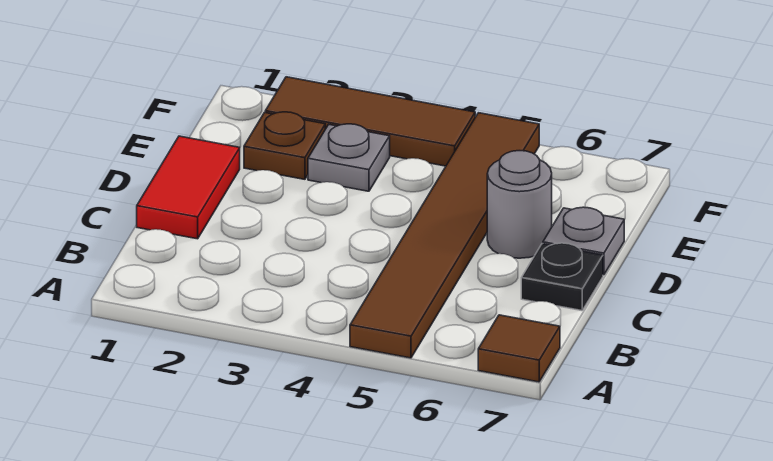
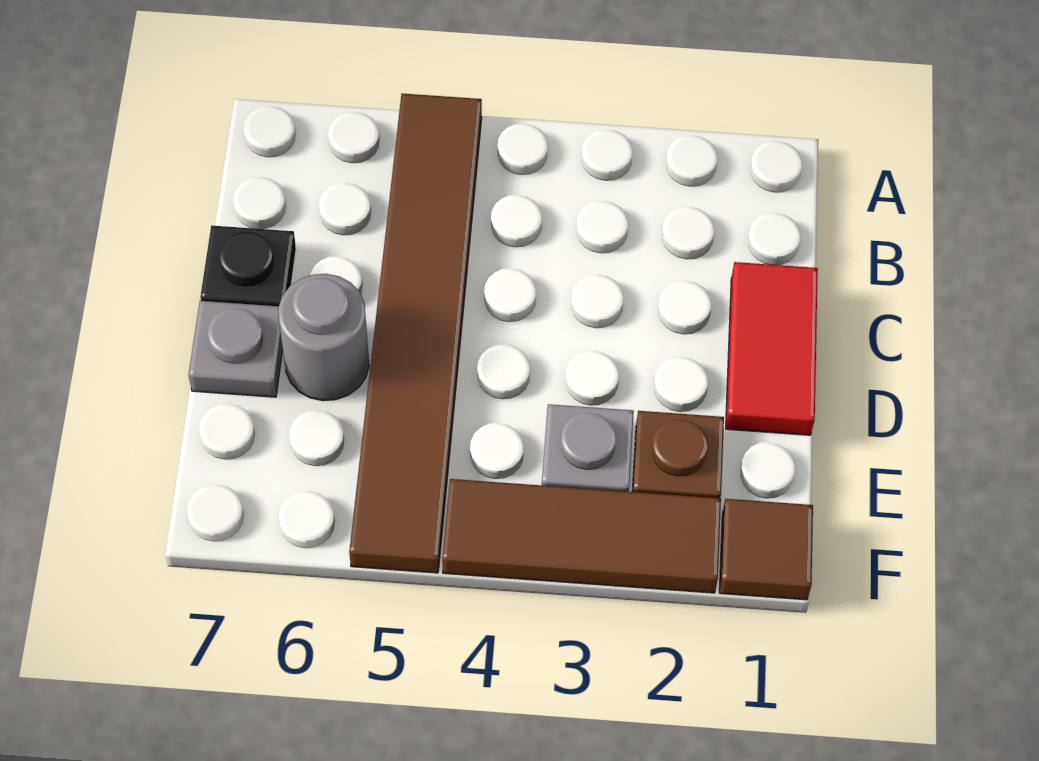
brown tile A7 level 1 -> brown tile F1 level 1

